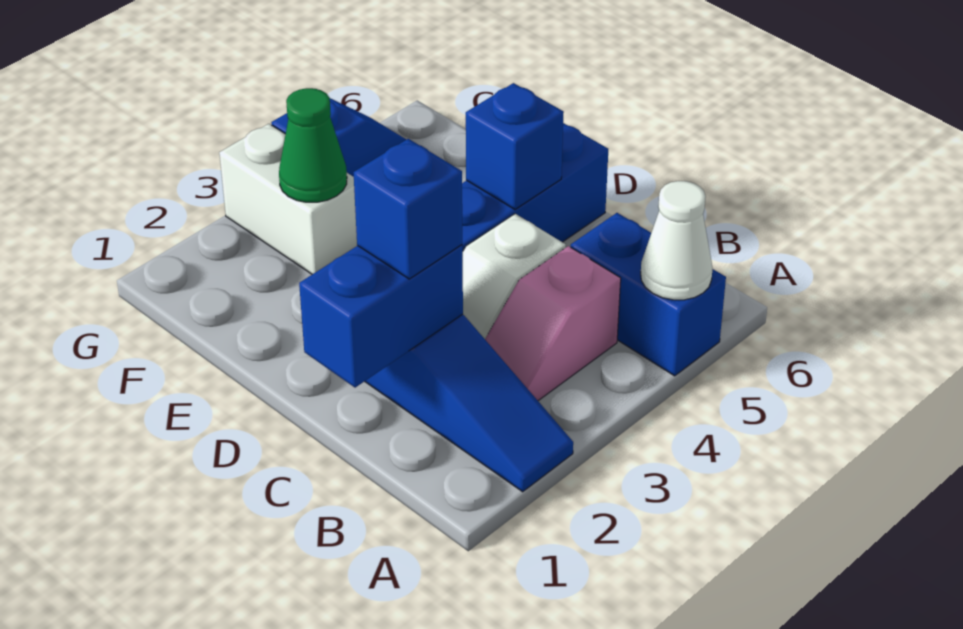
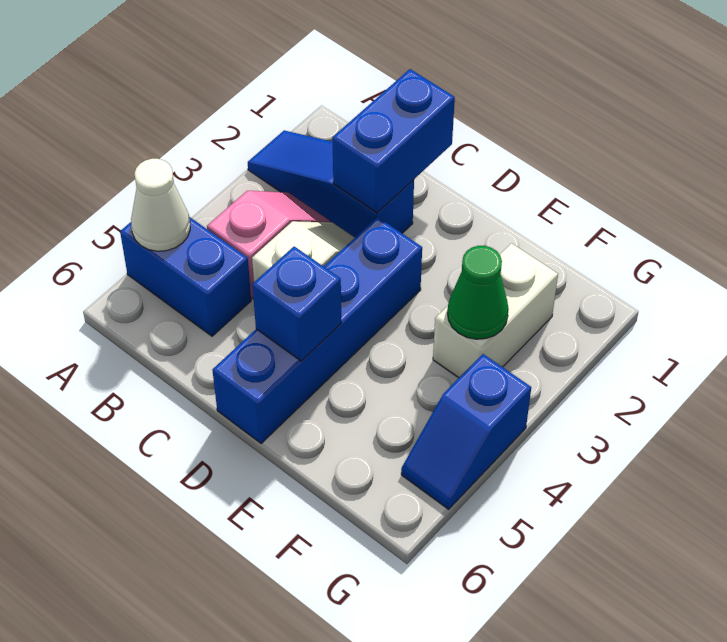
blue brick C2 level 3 -> none
white brick F3:G3 level 1 -> white brick F2:F3 level 1

